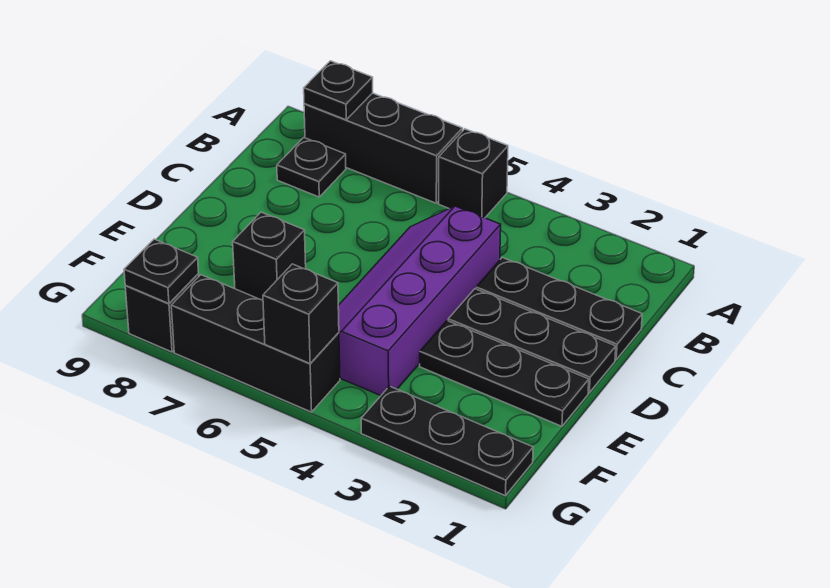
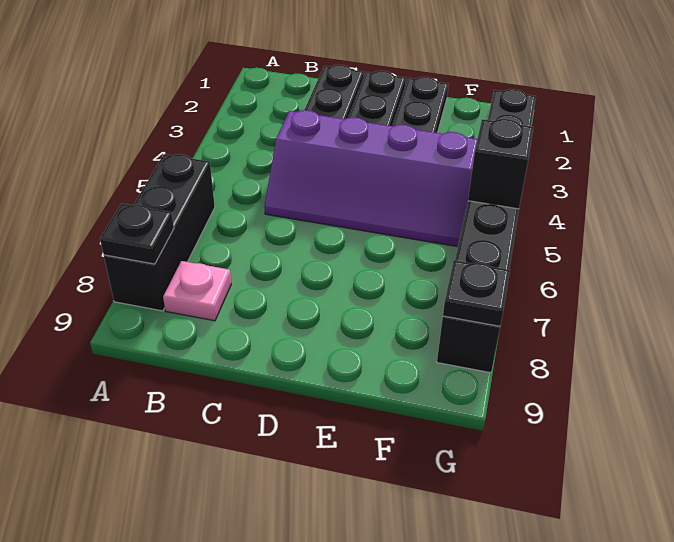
black brick A5 level 1 -> none
black plate B8 level 1 -> pink plate B8 level 1
black brick E7 level 1 -> none

